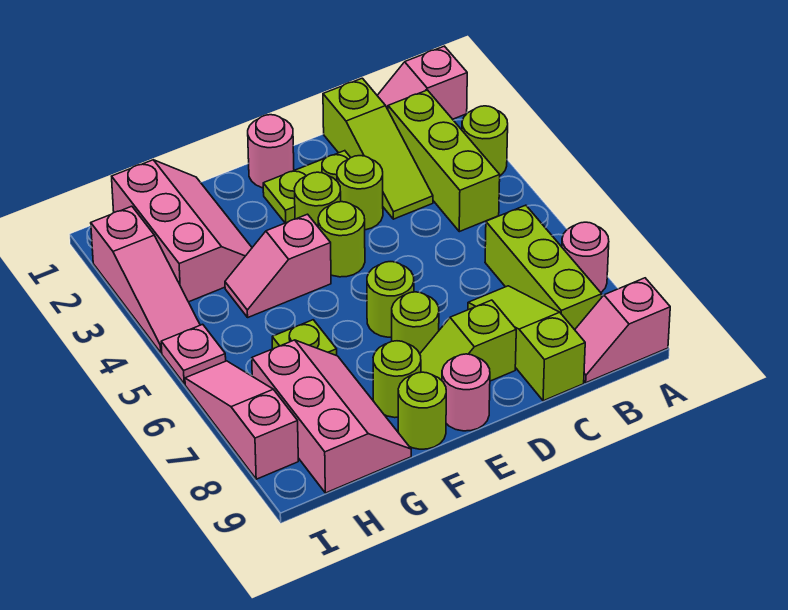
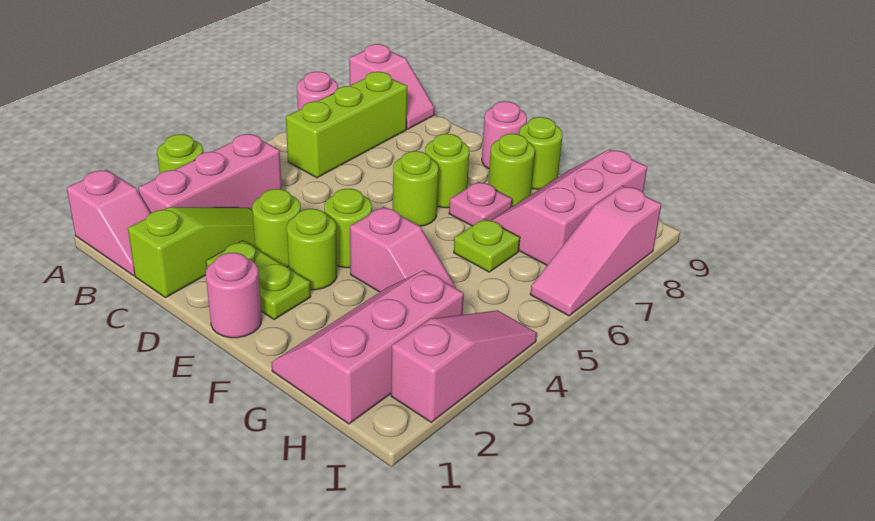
lime brick B2:B4 level 1 -> pink brick B2:B4 level 1
lime slope C7:C9 level 1 top 9 -> none
lime slope D8:E8 level 1 top D -> none
pink plate I5 level 1 -> pink plate F7 level 1

